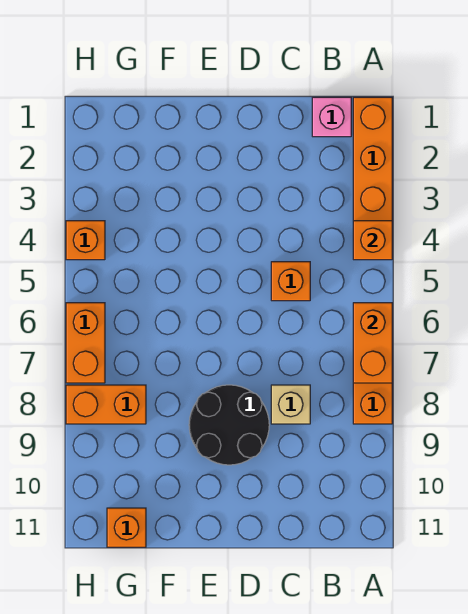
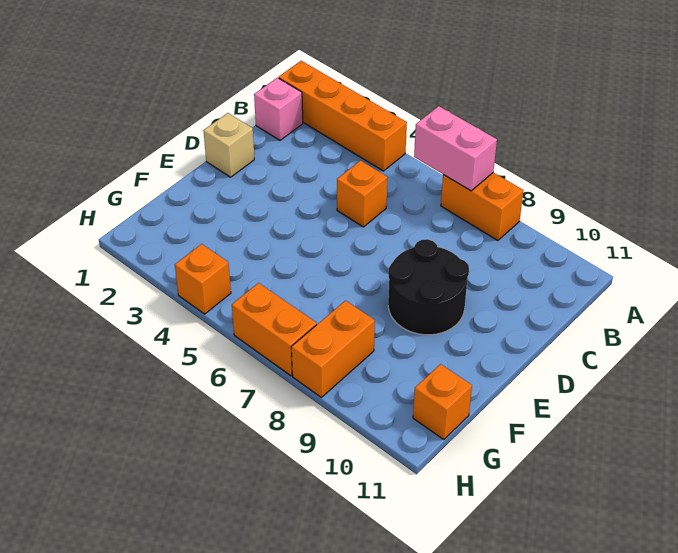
orange brick A4 level 2 -> none
orange brick A6:A7 level 2 -> pink brick A6:A7 level 2
tan brick C8 level 1 -> tan brick D1 level 1

